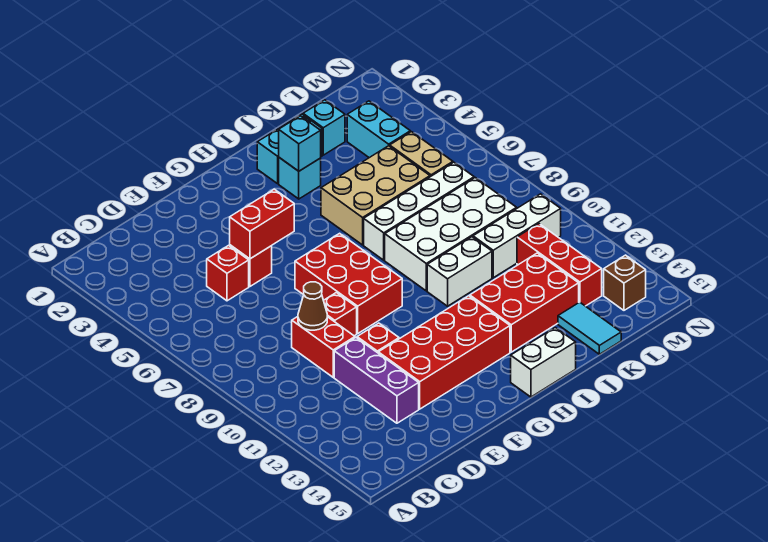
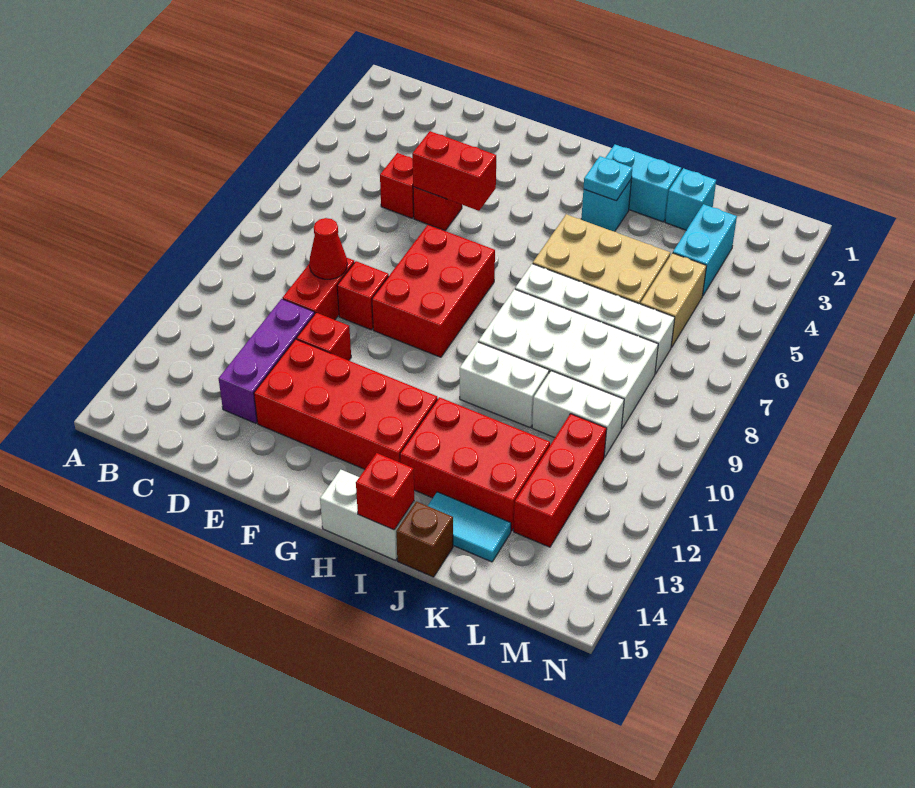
brown cone D9 level 2 -> red cone D9 level 2
cyan brick I3 level 2 -> cyan plate I3 level 2
none -> red brick I15 level 2
white brick K10:M10 level 1 -> white brick K10:L10 level 1
cyan tile K14:K15 level 1 -> cyan tile J14:K14 level 1
brown brick M14 level 1 -> brown brick J15 level 1

